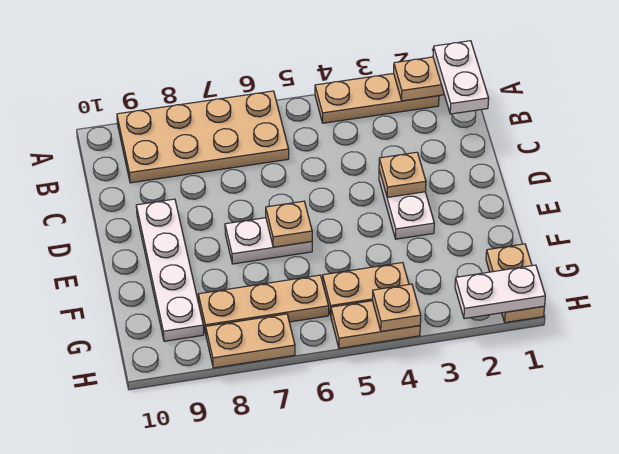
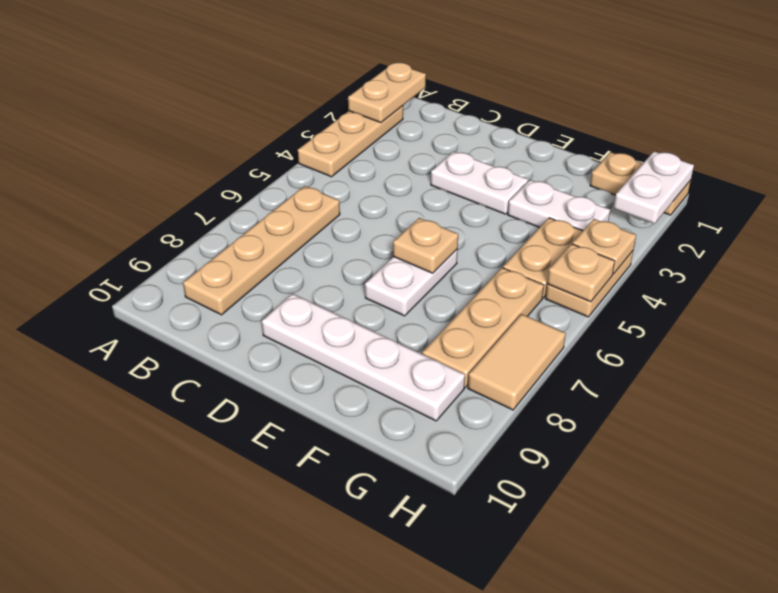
white plate A1:B1 level 3 -> white plate F3:G3 level 1
tan plate A6:B9 level 1 -> tan plate B6:B9 level 1
tan plate D3 level 2 -> tan plate H5 level 2
tan plate H7:H8 level 1 -> tan tile H7:H8 level 1

